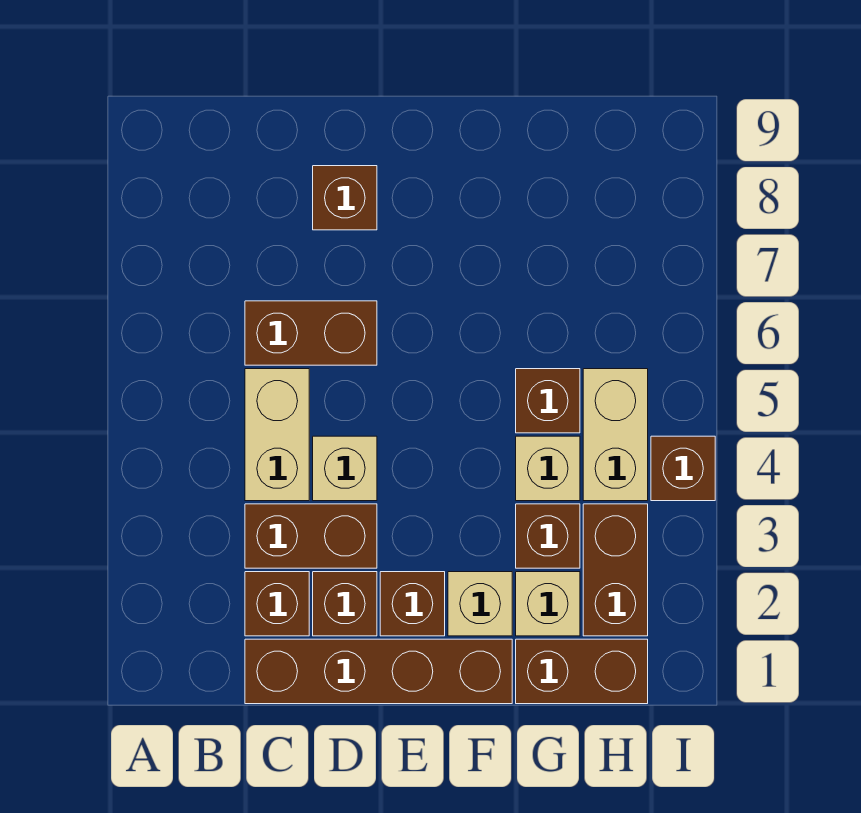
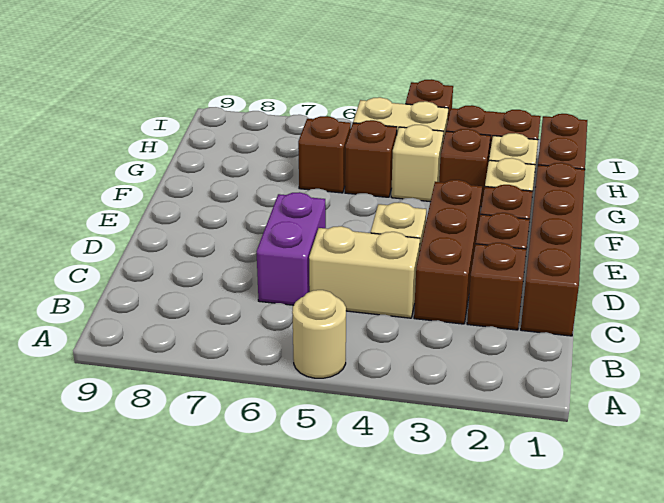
none -> tan round brick A5 level 1
brown brick C3:D3 level 1 -> brown brick C3:E3 level 1
brown brick C6:D6 level 1 -> purple brick C6:D6 level 1
brown brick D8 level 1 -> brown brick G6 level 1

